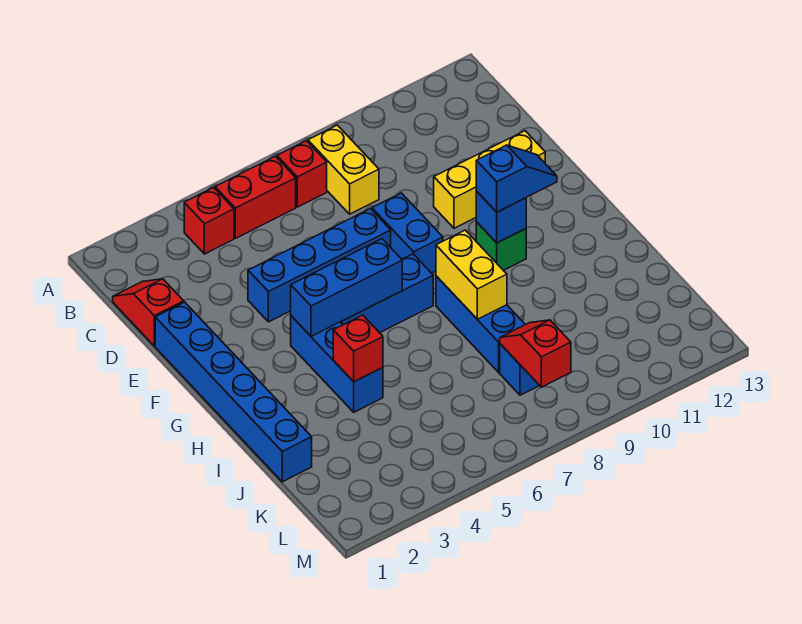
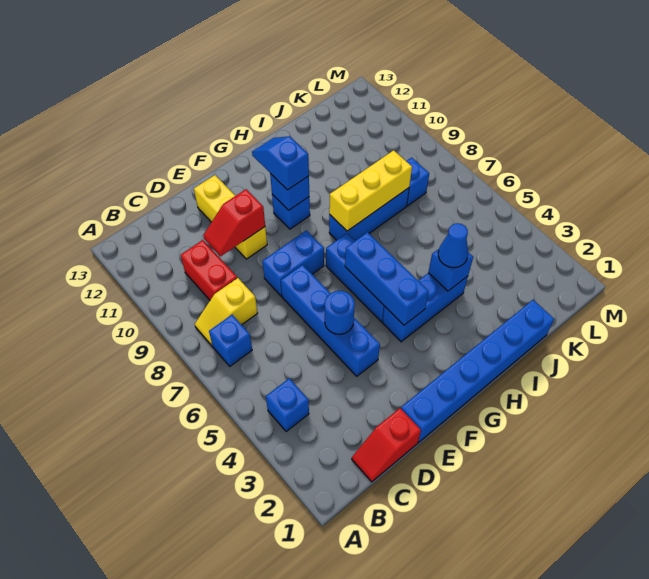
red brick B4 level 1 -> blue brick B4 level 1
red brick B5:B6 level 1 -> red brick C9:C10 level 1
red brick B7 level 1 -> blue brick B7 level 1
yellow brick B8:C8 level 1 -> yellow slope B8:C8 level 1 top C
none -> blue round brick E5 level 2
green brick G10 level 1 -> blue brick G10 level 1
yellow brick H8:I8 level 2 -> yellow brick H8:J8 level 2
red brick I4 level 2 -> blue brick I4 level 2
none -> blue cone I4 level 3
red slope K8:L8 level 2 top L -> red slope D10:E10 level 2 top E

